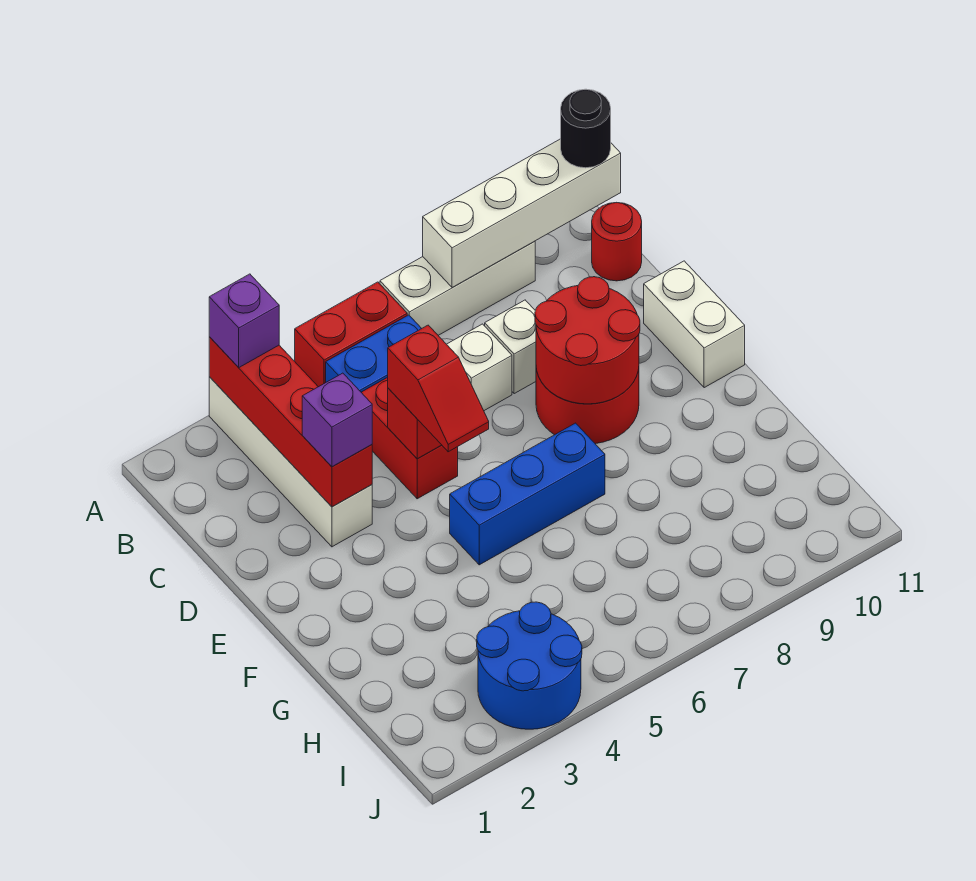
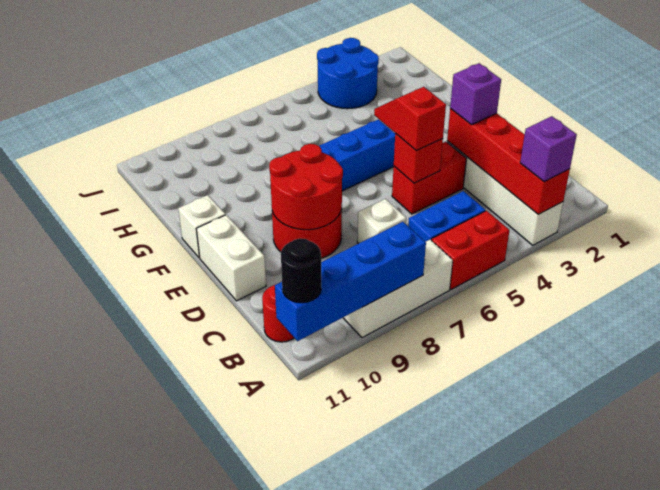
white brick A8:A11 level 2 -> blue brick A8:A11 level 2
red brick C5:D5 level 1 -> red brick D4:D5 level 1
white brick C8 level 1 -> white brick F11 level 1

